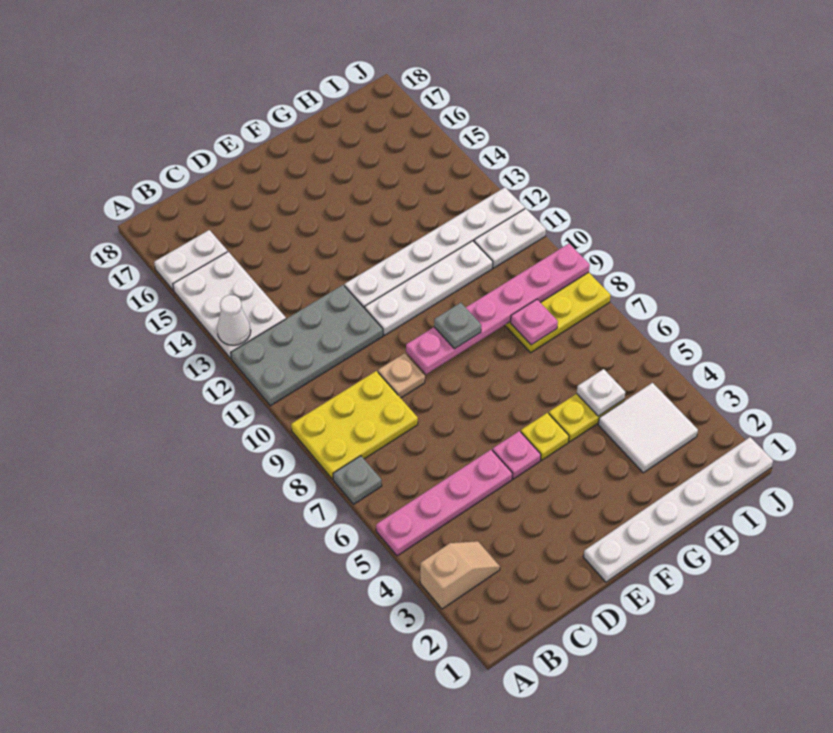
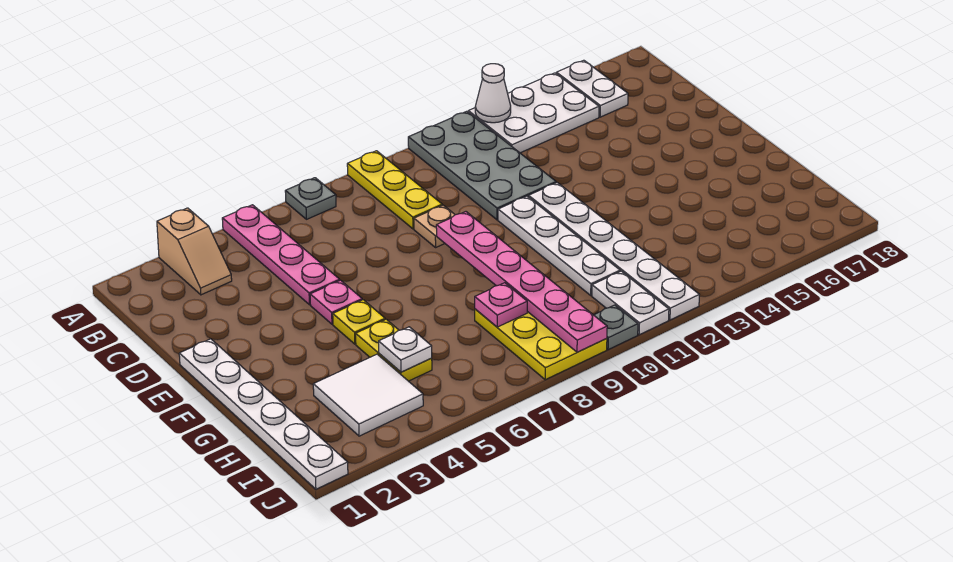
yellow plate A8:C9 level 1 -> yellow plate A9:C9 level 1
grey plate F9 level 3 -> grey plate J10 level 1

